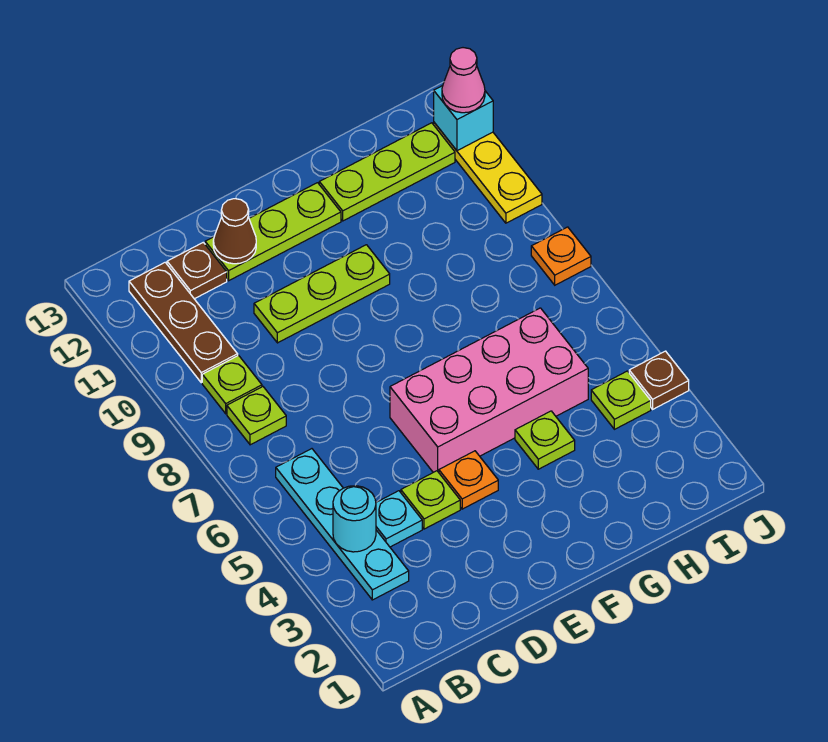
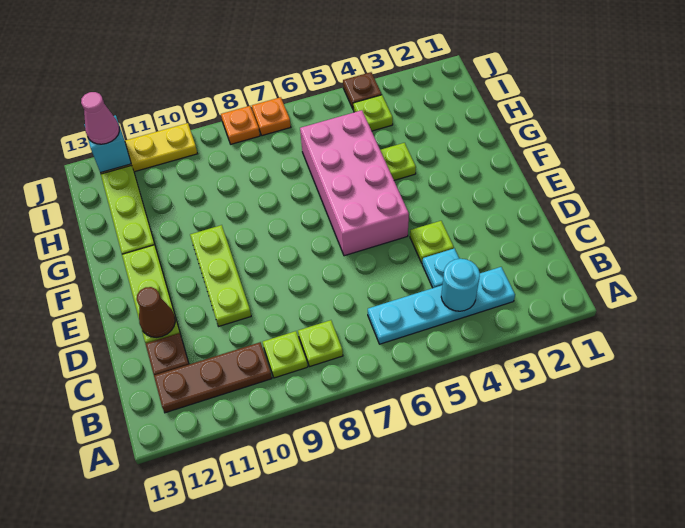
orange plate E4 level 1 -> orange plate J7 level 1

